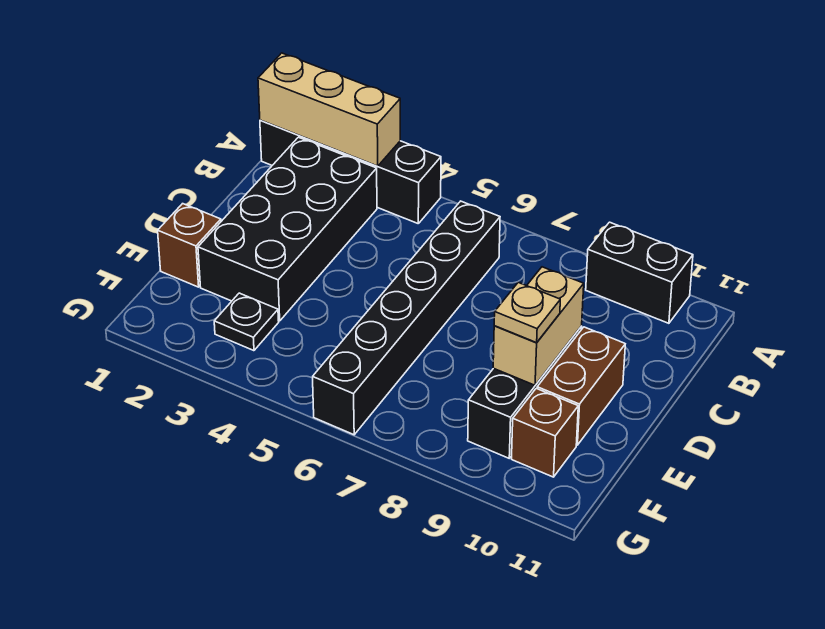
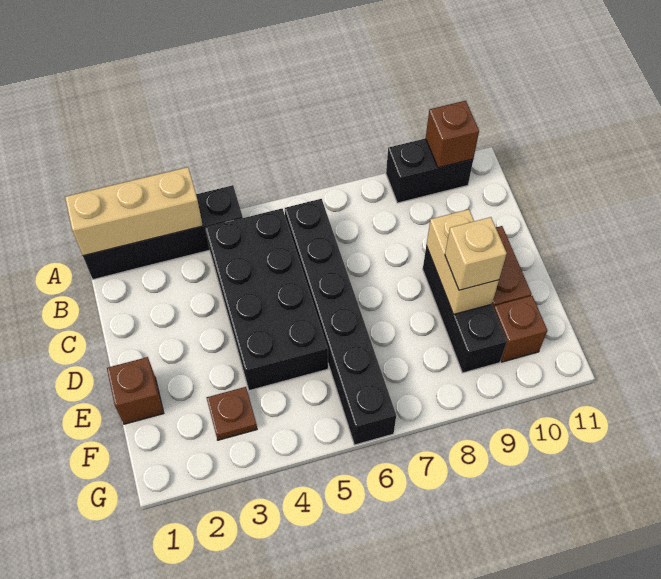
none -> brown brick A10 level 2
black brick B2:E3 level 1 -> black brick B4:E5 level 1
tan plate E9 level 3 -> tan brick E9 level 3
black plate F3 level 1 -> brown plate F3 level 1

